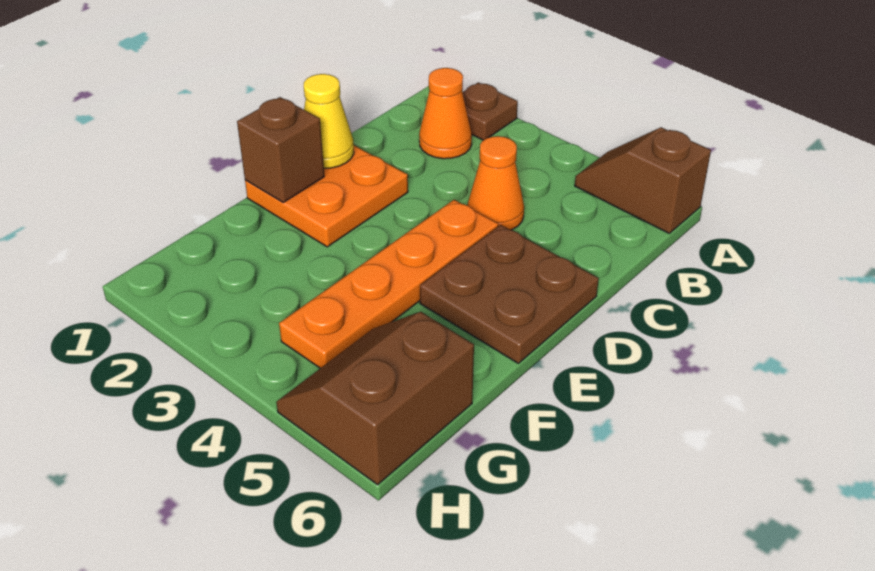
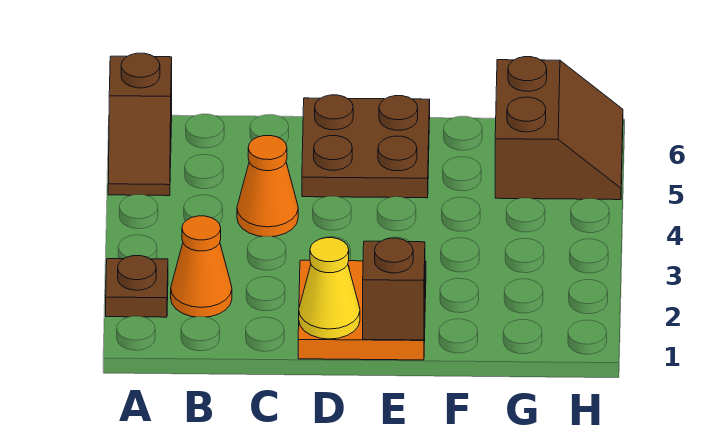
orange plate D4:G4 level 1 -> none
brown slope G5:H6 level 1 top 6 -> brown slope G5:H6 level 1 top G

